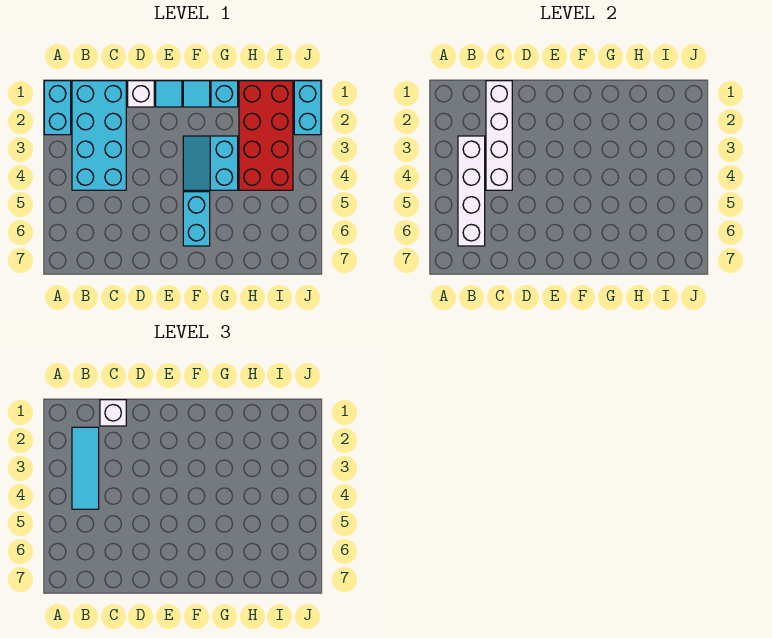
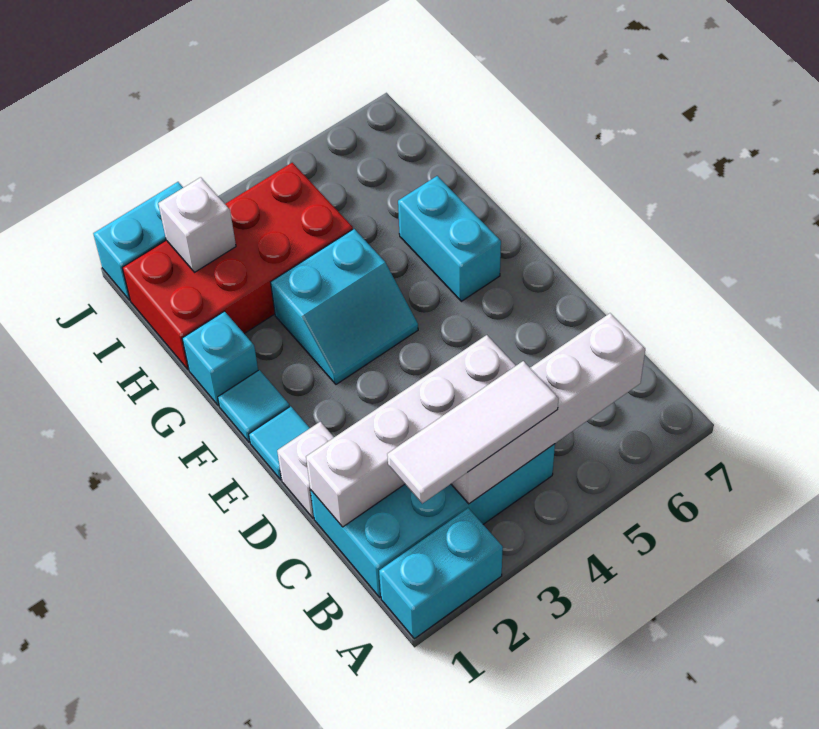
cyan tile B2:B4 level 3 -> white tile B2:B4 level 3
white brick C1 level 3 -> white brick I2 level 2
cyan brick F5:F6 level 1 -> cyan brick F6:G6 level 1

